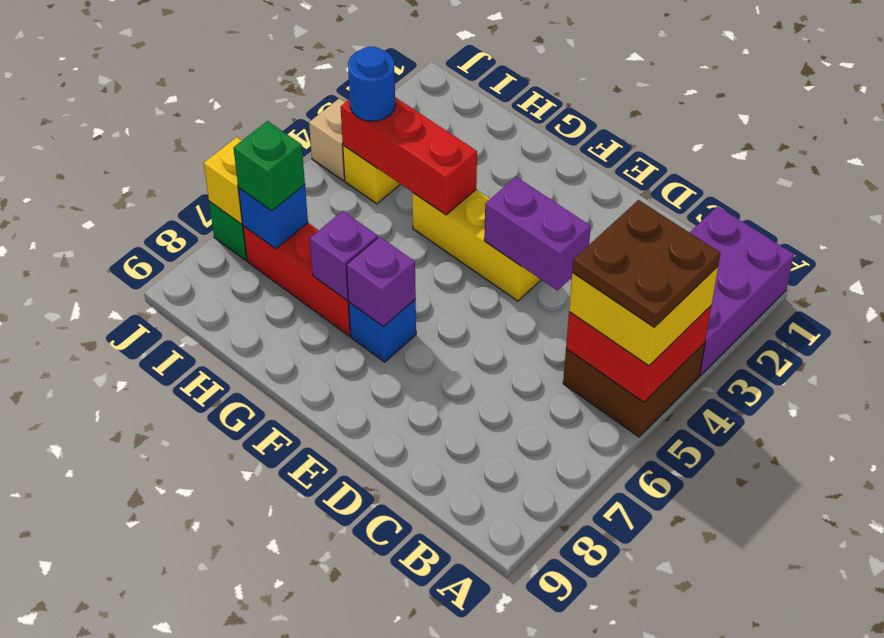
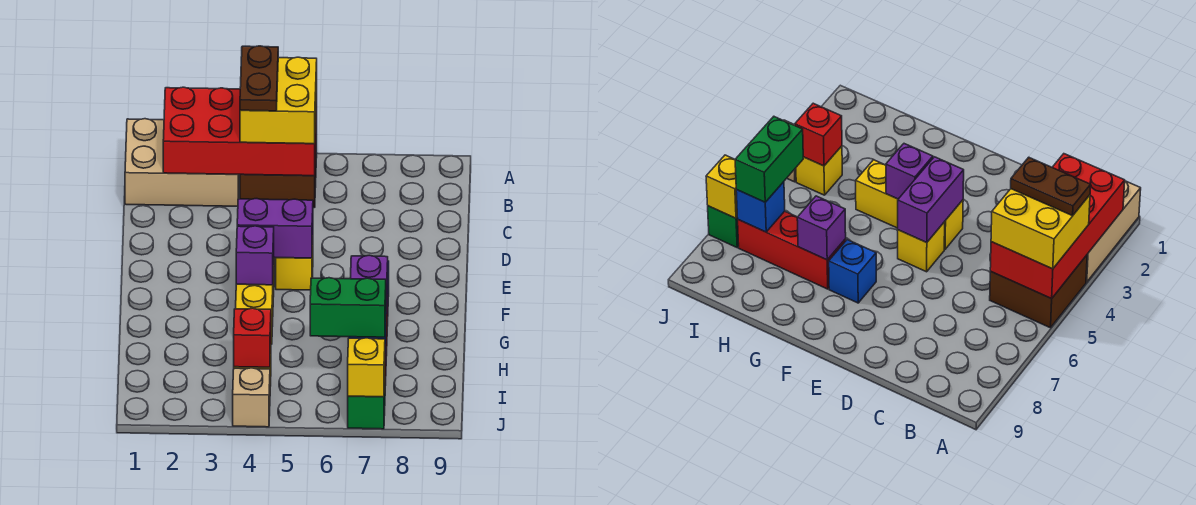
purple brick A1:B3 level 1 -> tan brick A1:B3 level 1
red brick A4:B5 level 2 -> red brick A2:B5 level 2
brown plate A4:B5 level 4 -> brown plate A4:B4 level 4
purple brick D4:E4 level 2 -> purple brick E4:E5 level 2
none -> yellow brick E5 level 1
purple brick F7 level 2 -> purple brick F4 level 2
red brick G4:I4 level 2 -> red brick I4 level 2
blue round brick I4 level 3 -> none
green brick I7 level 3 -> green brick I6:I7 level 3

